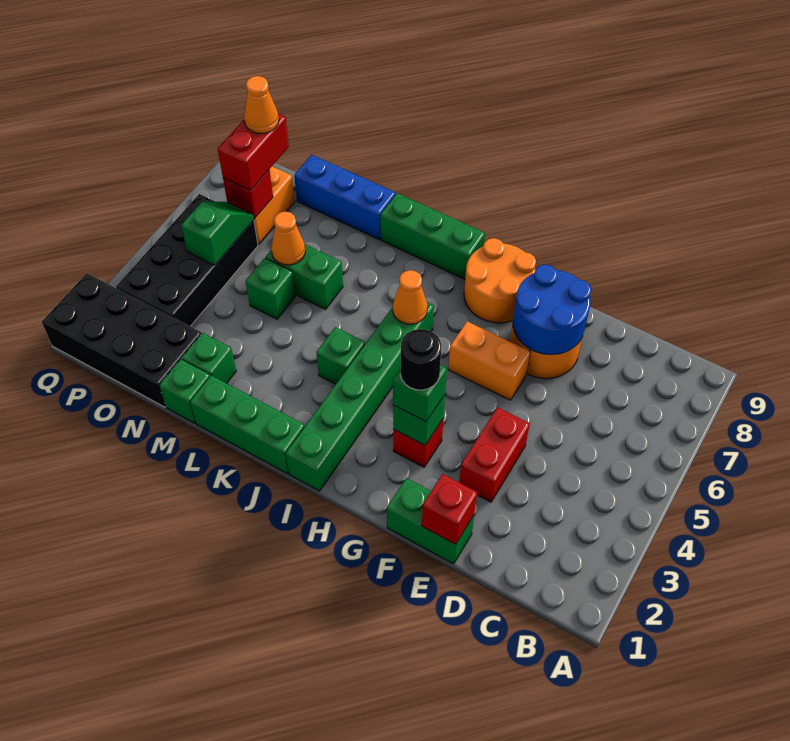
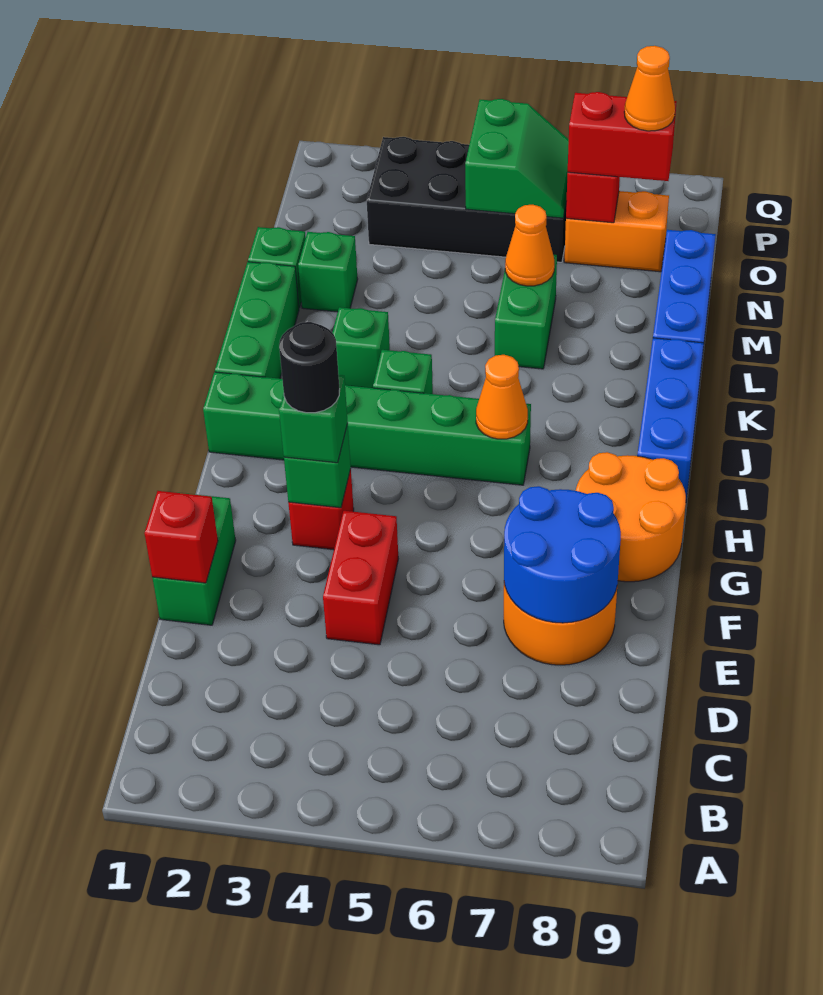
red brick E3:E4 level 1 -> red brick E4:F4 level 1
orange brick F6:G6 level 1 -> none
green brick I9:K9 level 1 -> blue brick I9:K9 level 1
green brick M5 level 1 -> green brick K3 level 1
black brick N1:Q2 level 1 -> none
green slope O5:O6 level 2 top 5 -> green slope O5:P6 level 2 top 5

